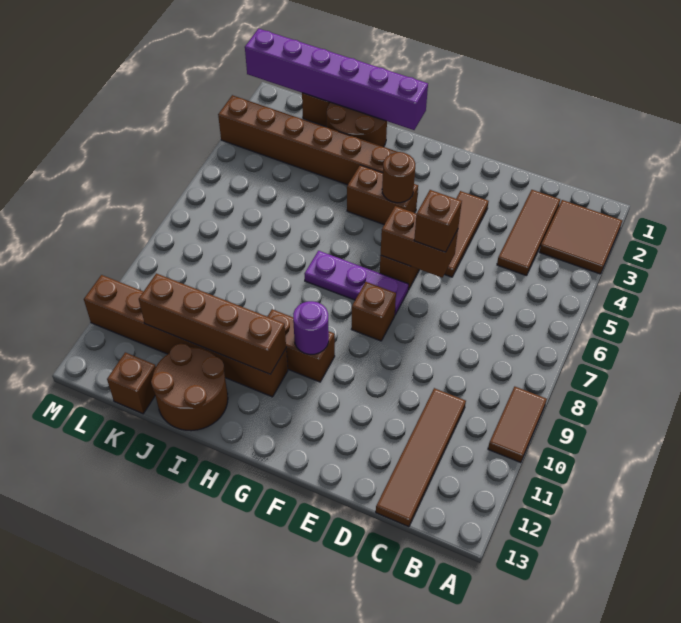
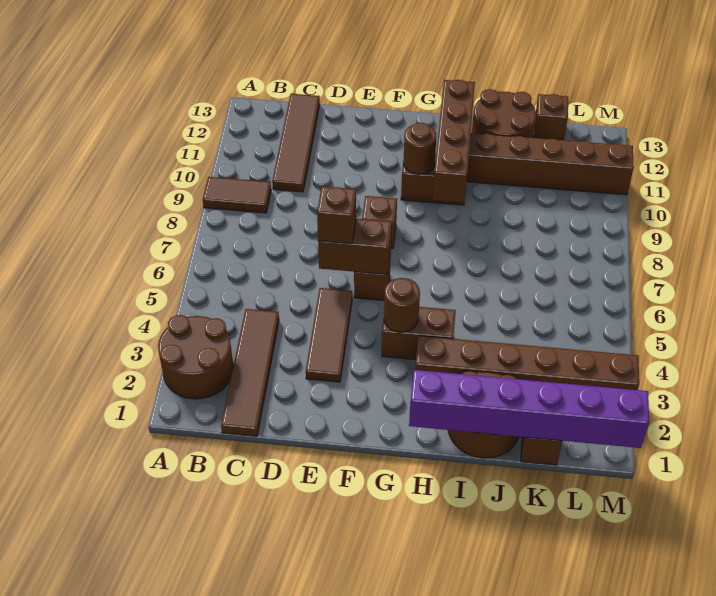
brown tile A2:B3 level 1 -> brown round brick A2:B3 level 1
brown tile A9:A10 level 1 -> brown tile A9:B9 level 1
brown tile C2:C4 level 1 -> brown tile C1:C4 level 1
purple plate F7:H7 level 1 -> none
purple round brick G10 level 2 -> brown round brick G10 level 2
brown brick H11:K11 level 2 -> brown brick H9:H12 level 2

